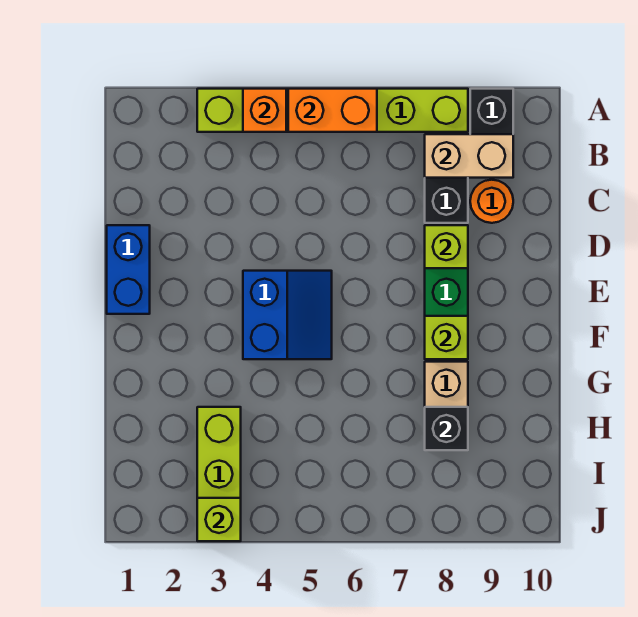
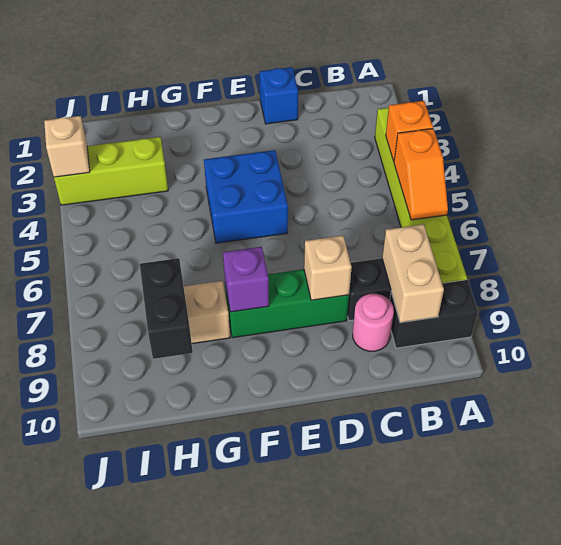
orange brick A5:A6 level 2 -> orange slope A5:A6 level 2 top 5
orange round brick C9 level 1 -> pink round brick C9 level 1
blue brick D1:E1 level 1 -> blue brick D1 level 1
lime brick D8 level 2 -> tan brick D8 level 2
blue slope E4:F5 level 1 top 4 -> blue brick E4:F5 level 1
lime brick F8 level 2 -> purple brick F8 level 2
black brick H8 level 2 -> black brick H8:H9 level 2
lime brick J3 level 2 -> tan brick J3 level 2

